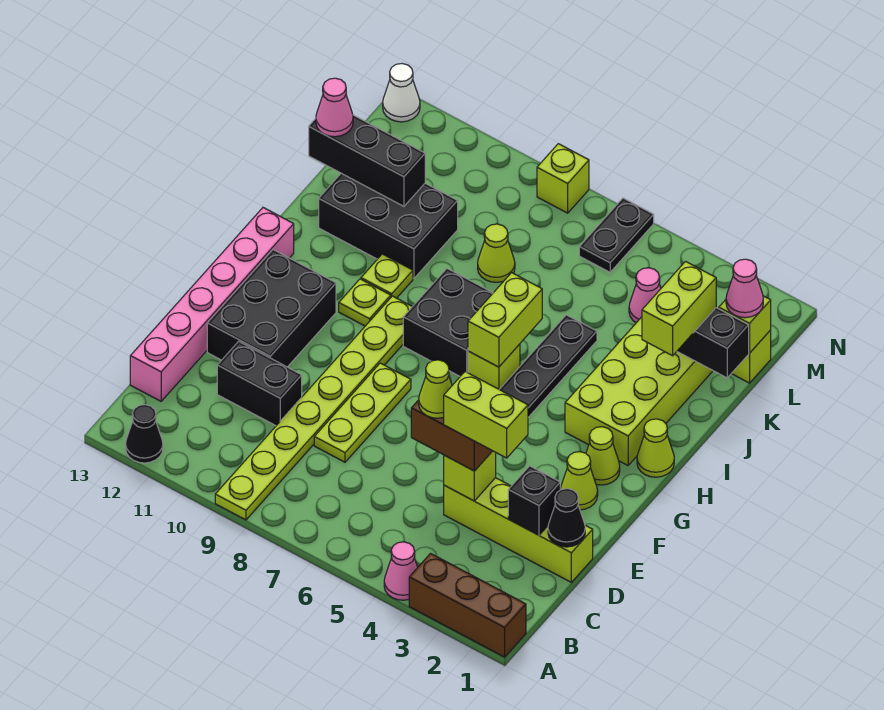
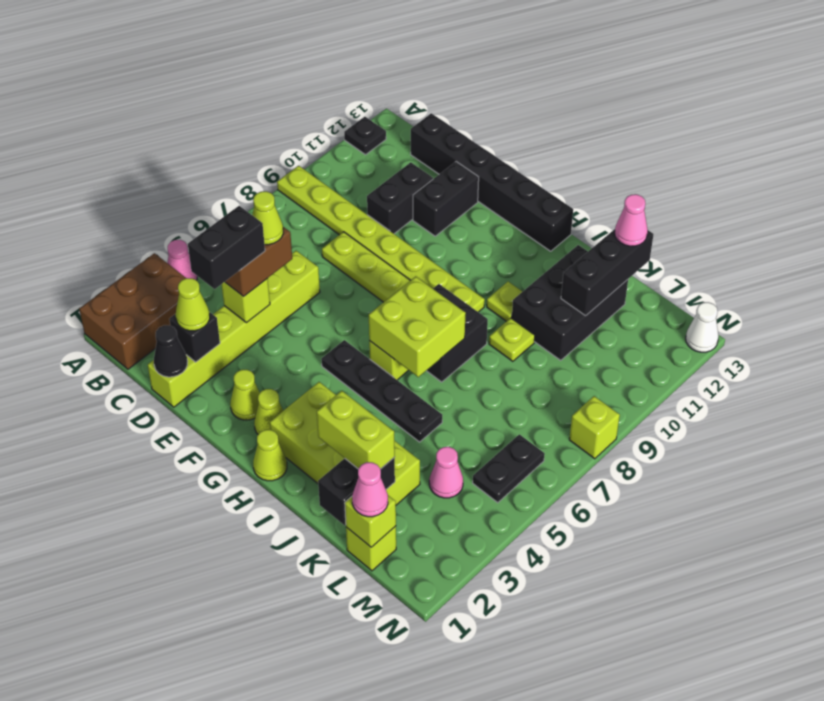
brown brick A1:A3 level 1 -> brown brick A1:B3 level 1
black cone A12 level 1 -> black plate A12 level 1
pink brick C13:H13 level 1 -> black brick C13:H13 level 1
lime brick D1:D4 level 1 -> lime brick D1:D6 level 1
lime brick D3:D4 level 4 -> black brick D3:D4 level 4
black brick E11:G12 level 1 -> black brick E11:E12 level 1
lime brick H6:I6 level 2 -> lime brick H6:I7 level 2
lime plate H10 level 1 -> lime plate J9 level 1
lime cone K8 level 1 -> lime cone D2 level 3
black plate M6:N6 level 1 -> black plate M5:M6 level 1

